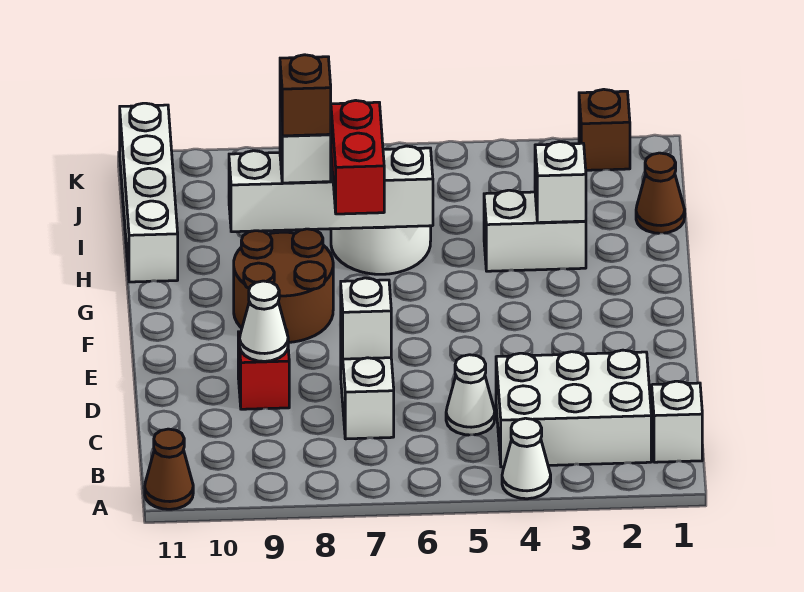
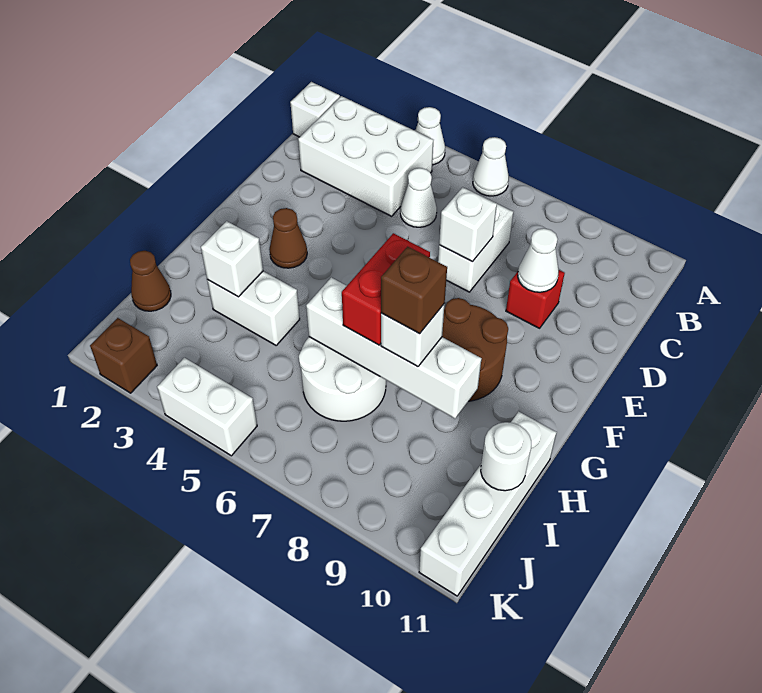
none -> white cone A6 level 1
brown cone A11 level 1 -> brown cone F3 level 1
none -> white round brick I11 level 2
none -> white brick K4:K5 level 1

